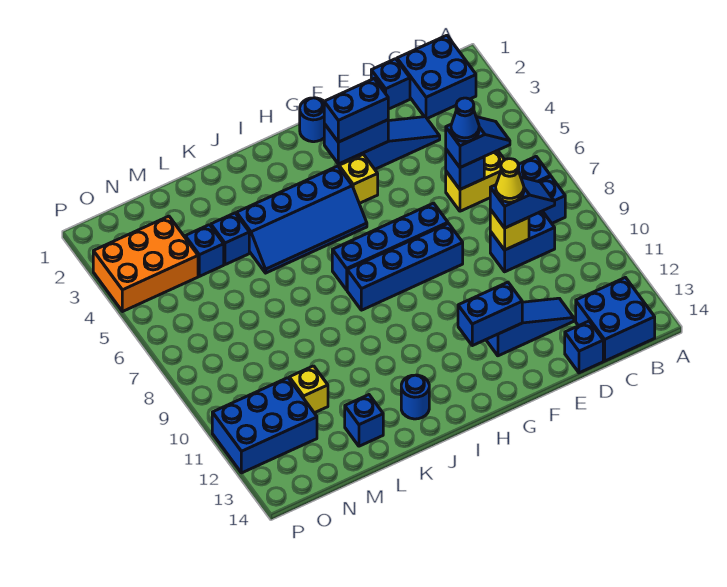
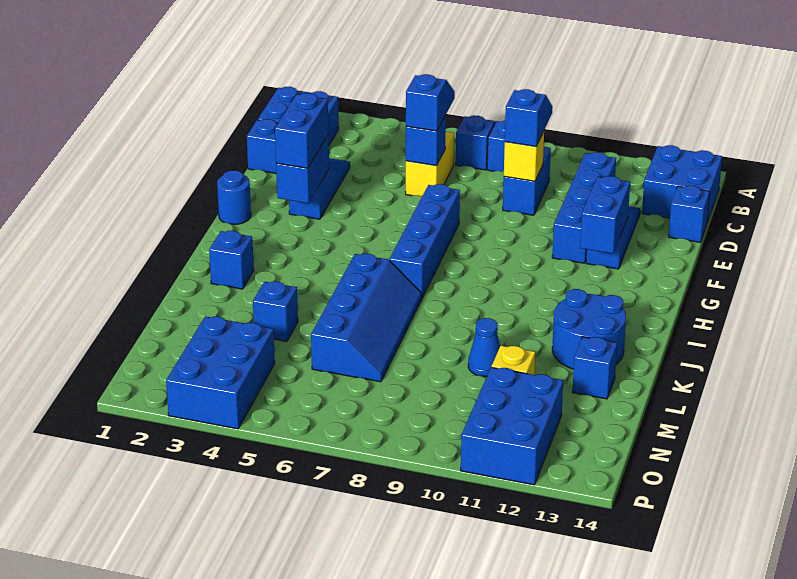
blue cone D6 level 4 -> blue cone L10 level 1
yellow cone D9 level 4 -> none
blue brick F8:I8 level 1 -> blue brick C11:F11 level 1
yellow brick G4 level 1 -> none
blue slope H4:K5 level 1 top 4 -> blue slope J6:M7 level 1 top 6
blue round brick J13 level 1 -> blue round brick J12:K13 level 1
blue brick M4 level 1 -> blue brick J2 level 1
orange brick N3:P4 level 1 -> blue brick N3:P4 level 1

